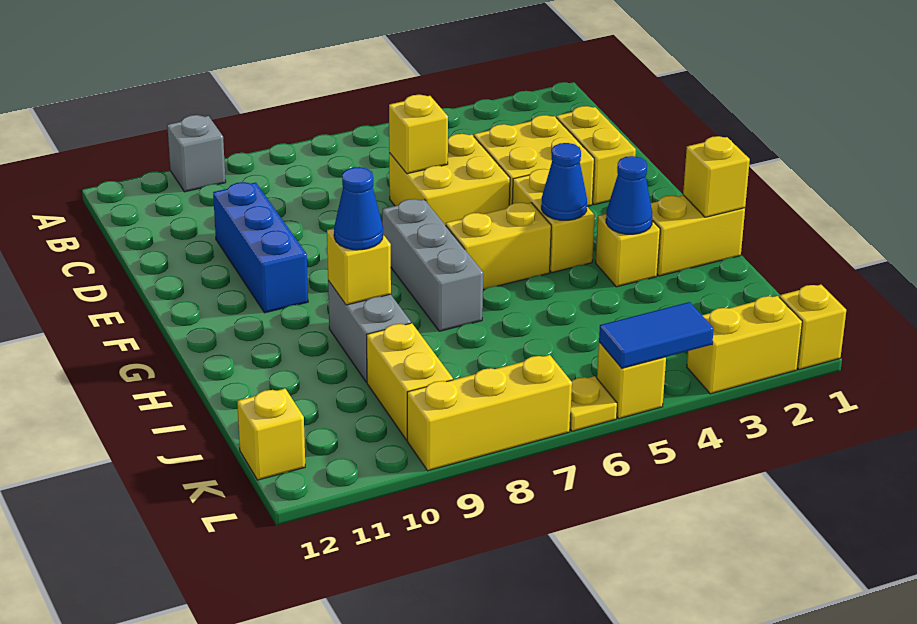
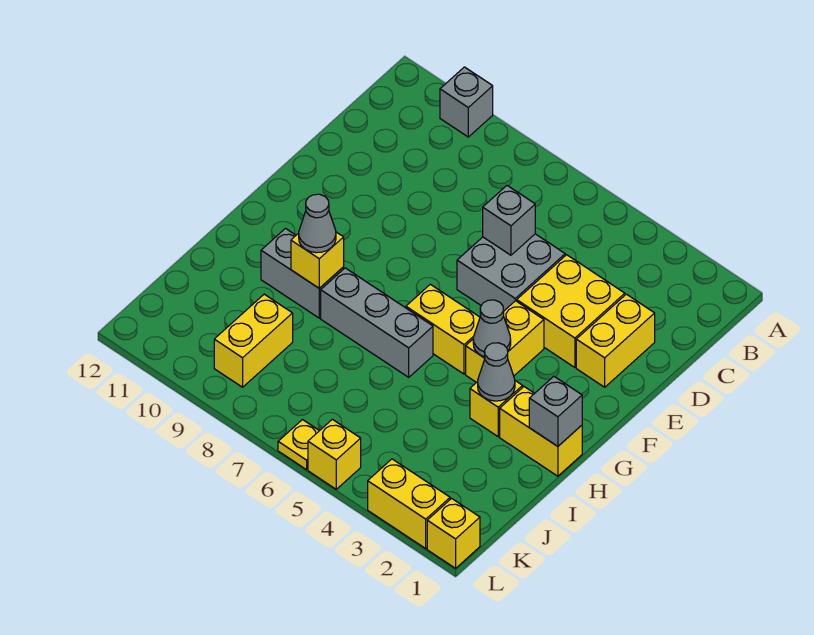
yellow brick D5:E6 level 1 -> grey brick D5:E6 level 1
yellow brick D6 level 2 -> grey brick D6 level 2
blue brick D10:F10 level 1 -> none
grey brick F7:H7 level 1 -> grey brick H6:H8 level 1
blue cone G4 level 2 -> grey cone G4 level 2
yellow brick H1 level 2 -> grey brick H1 level 2
blue cone H3 level 2 -> grey cone H3 level 2
grey brick H9:I9 level 1 -> grey brick H9:H10 level 1
blue cone H9 level 3 -> grey cone H9 level 3
yellow brick K12 level 1 -> none
blue tile L4:L5 level 2 -> none
yellow brick L7:L9 level 1 -> none

